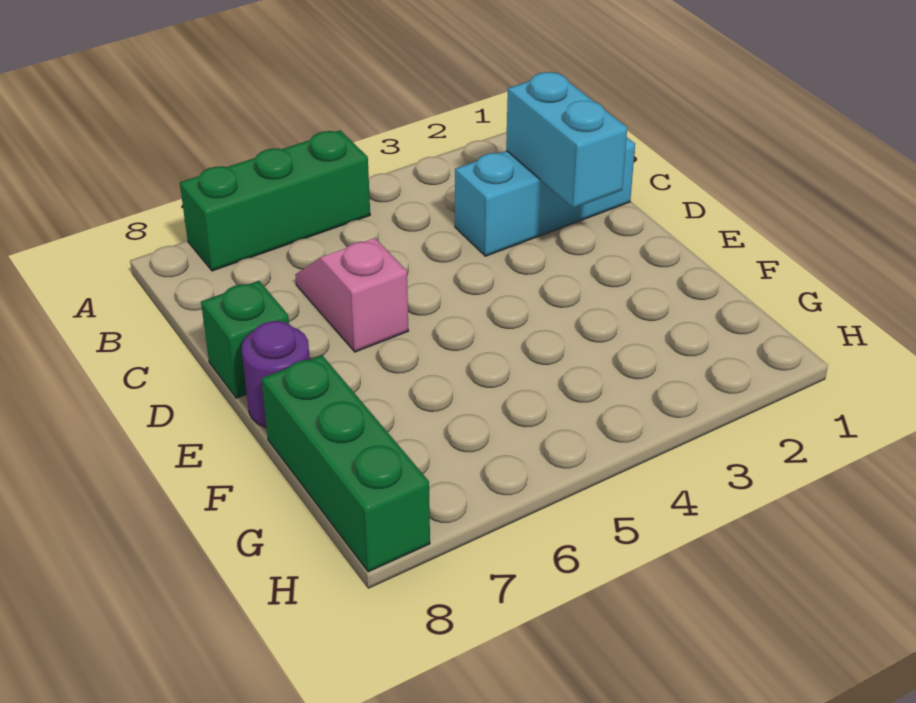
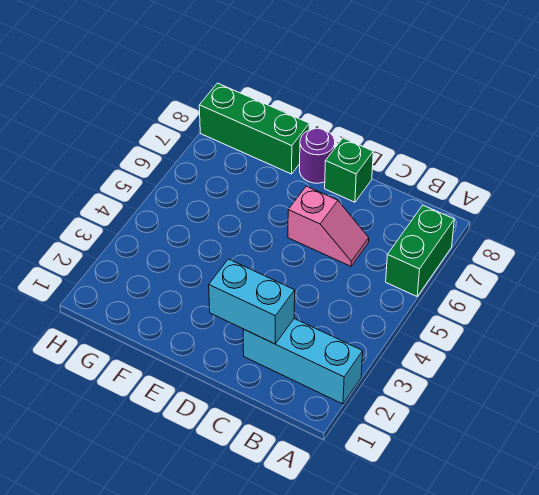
green brick A5:A7 level 1 -> green brick A6:A7 level 1
cyan brick C1:C3 level 1 -> cyan brick A2:C2 level 1

